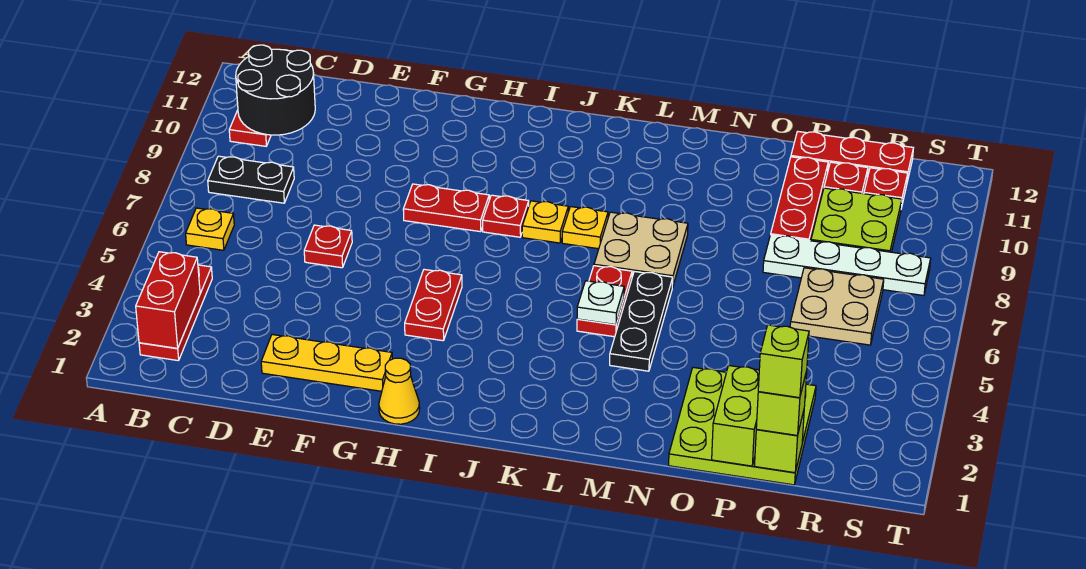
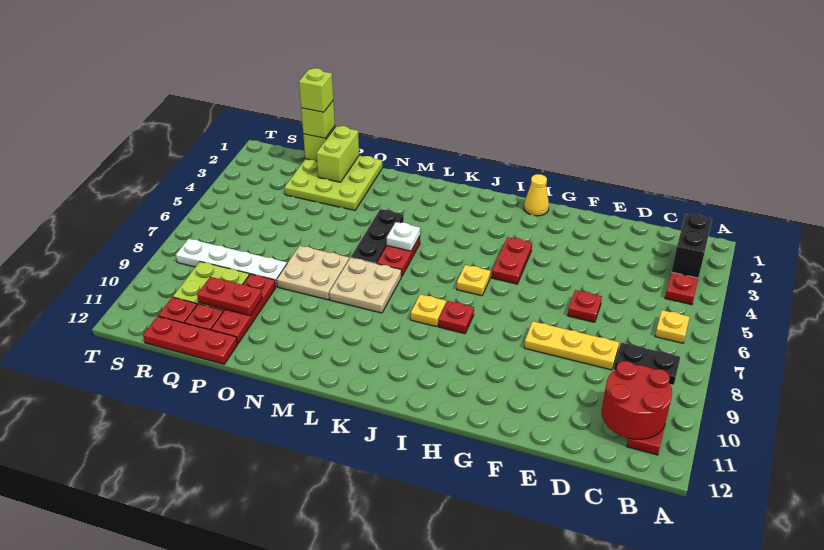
red brick B2:B3 level 2 -> black brick B2:B3 level 2
black round brick B10:C11 level 2 -> red round brick B10:C11 level 2
yellow plate E2:G2 level 1 -> yellow plate D8:F8 level 1
red plate G8:H8 level 1 -> red plate P10:Q10 level 2
yellow plate K8 level 1 -> yellow plate I6 level 1
tan plate Q6:R7 level 1 -> tan plate N7:O8 level 1

